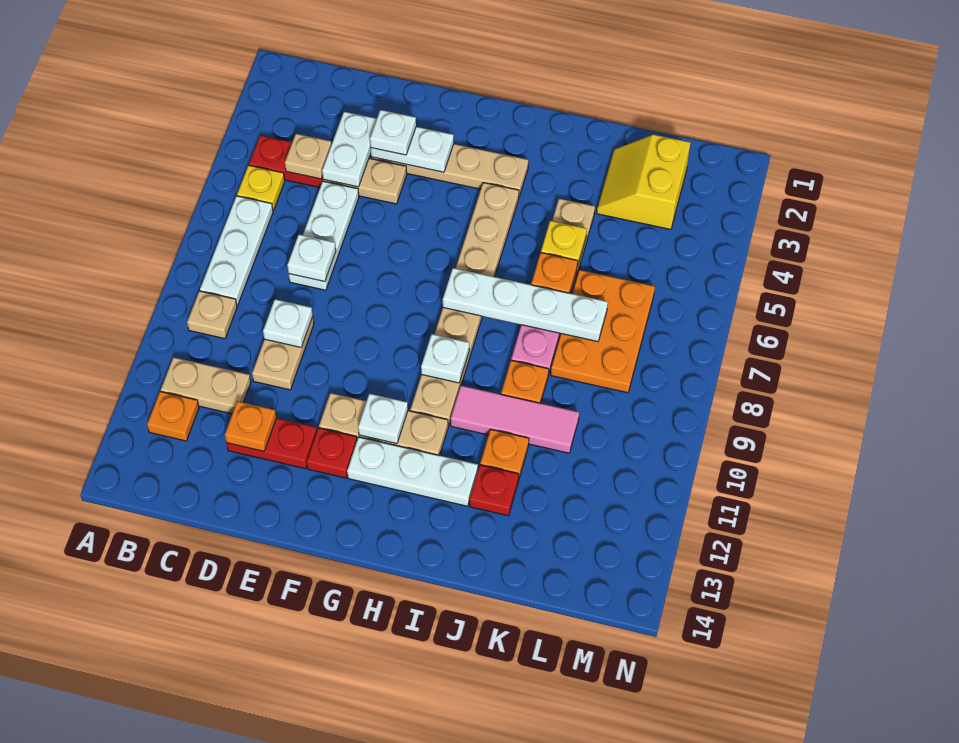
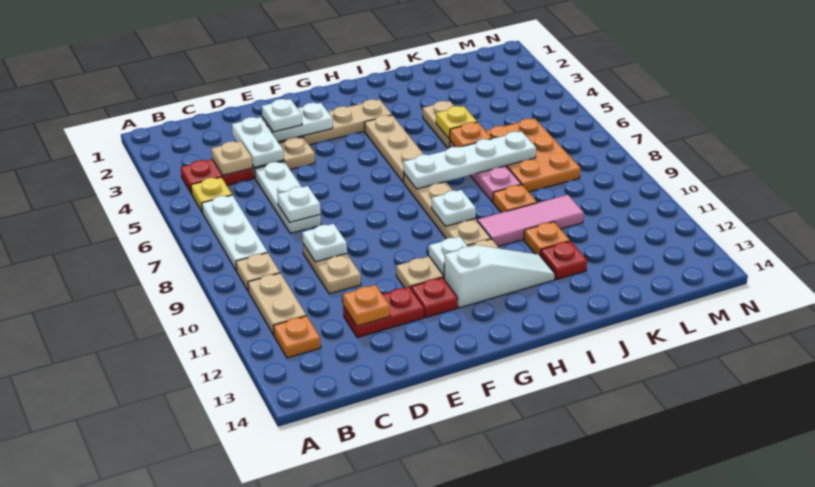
tan plate B11:C11 level 1 -> tan plate B10:B11 level 1
white plate G12:I12 level 1 -> white slope G12:I12 level 1 top G
yellow slope K2:L3 level 1 top L -> none

